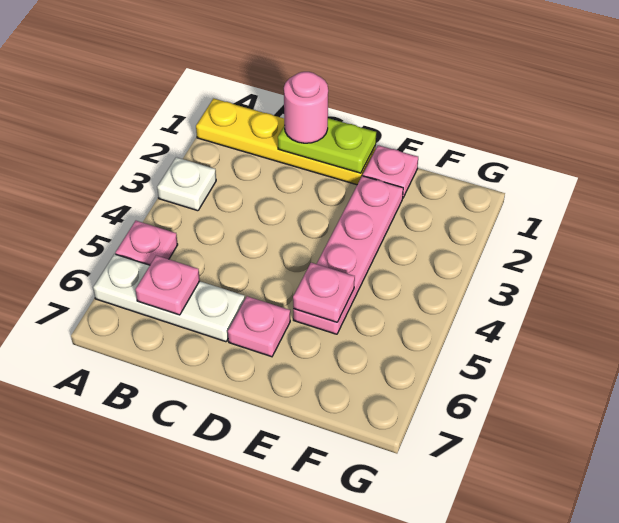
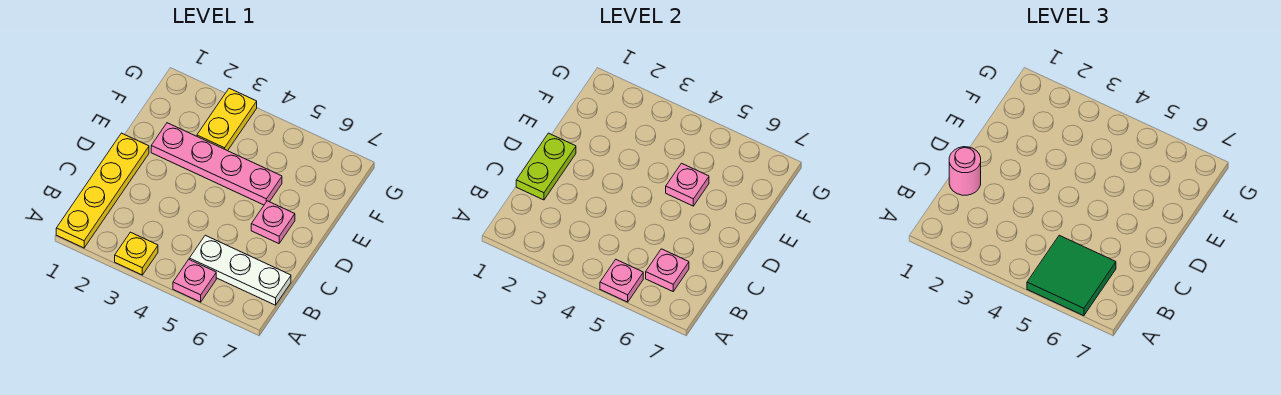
white plate A3 level 1 -> yellow plate A3 level 1
none -> green tile A5:B6 level 3
white plate A6:C6 level 1 -> white plate B5:B7 level 1
pink plate E1 level 1 -> pink plate A5 level 2
none -> yellow plate F3:G3 level 1

